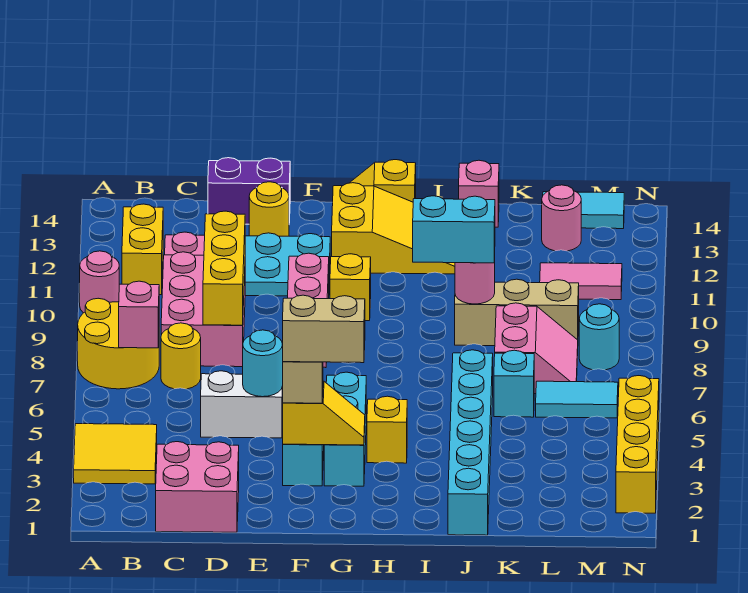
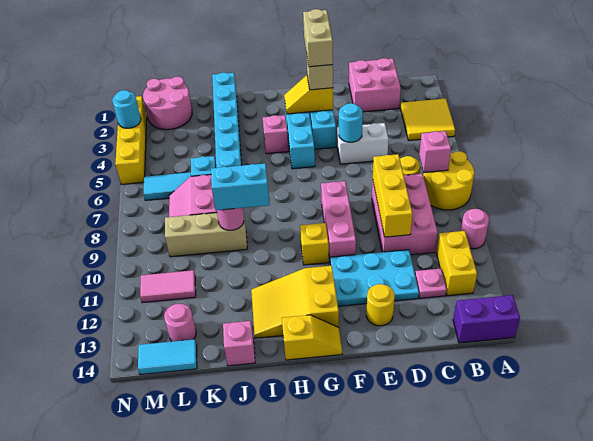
purple brick D14:E14 level 1 -> purple brick A14:B14 level 1
tan brick F3:G3 level 4 -> tan brick F2:F3 level 4
yellow brick H4 level 1 -> pink brick H4 level 1
none -> pink round brick L1:M2 level 1
cyan round brick M8 level 1 -> cyan round brick N3 level 2

